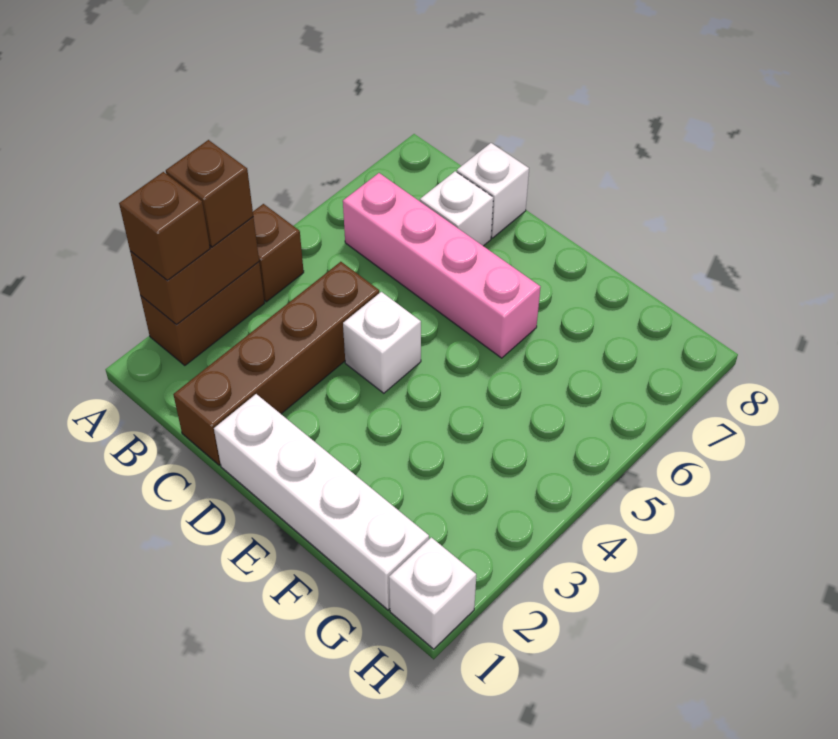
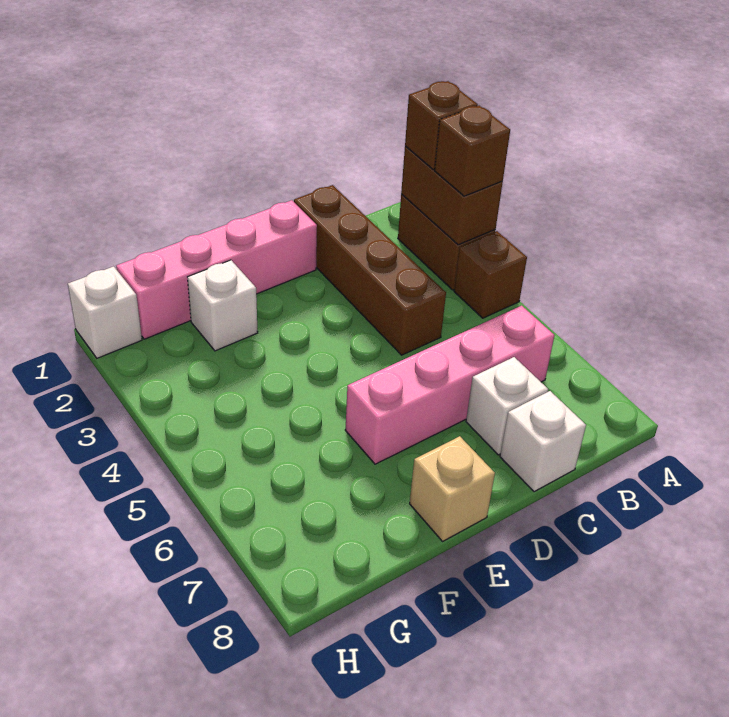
white brick D1:G1 level 1 -> pink brick D1:G1 level 1
white brick D4 level 1 -> white brick F2 level 1
none -> tan brick E8 level 1

